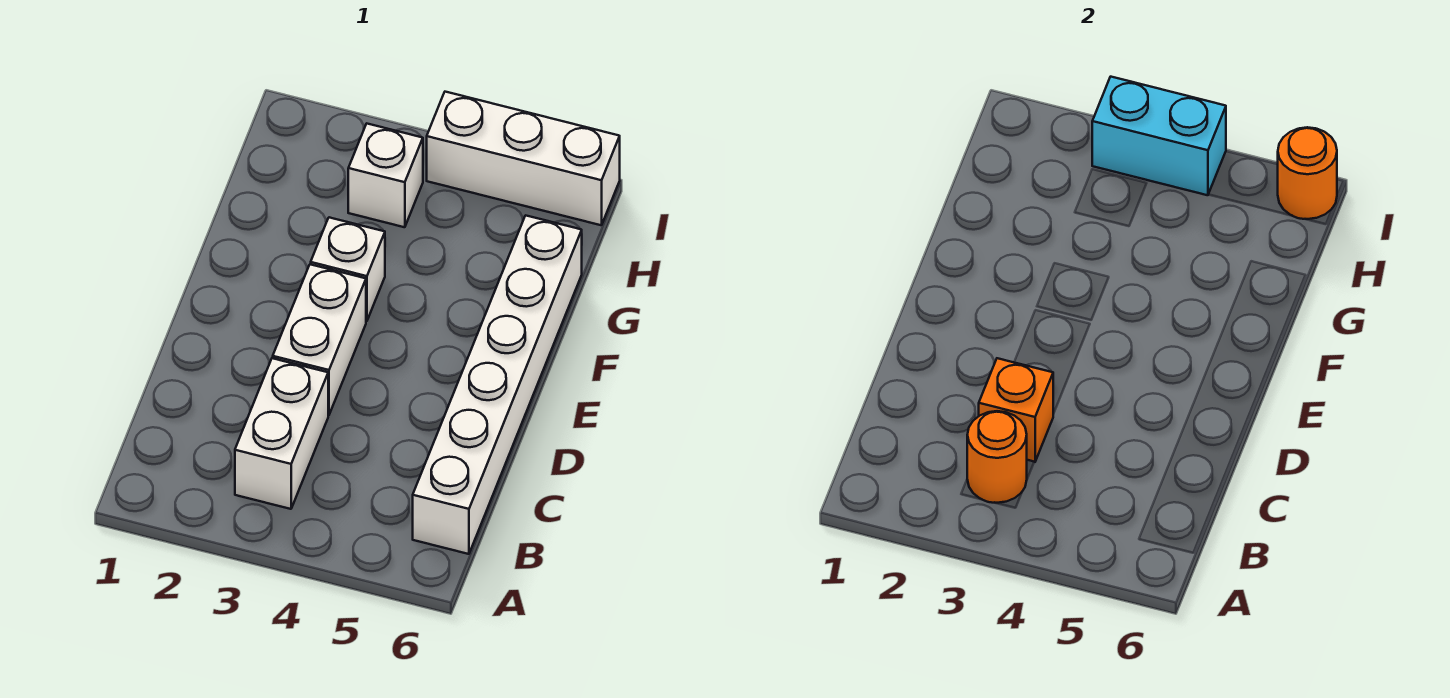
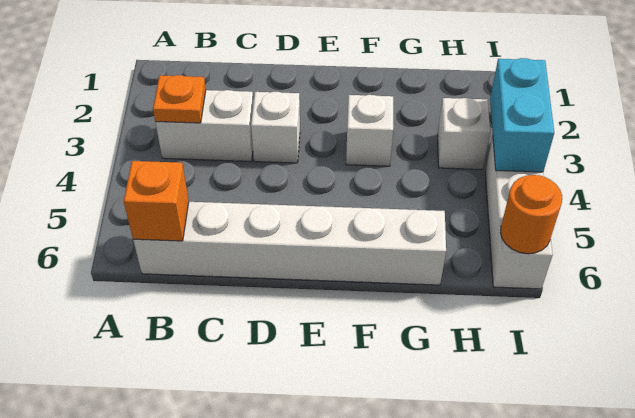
orange round brick B3 level 2 -> orange plate B3 level 2
orange brick C3 level 2 -> orange brick B6 level 2
white brick D3:E3 level 1 -> white brick D3 level 1

